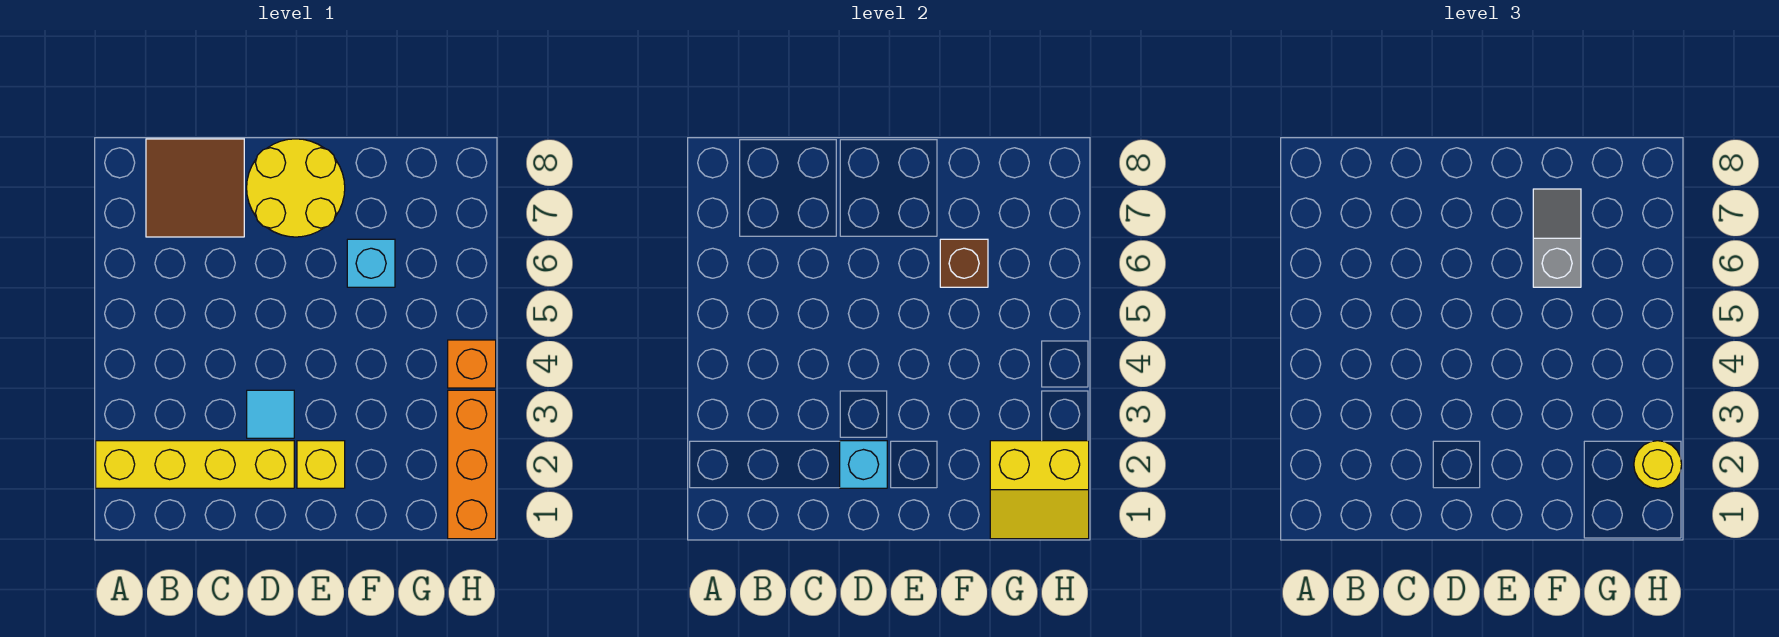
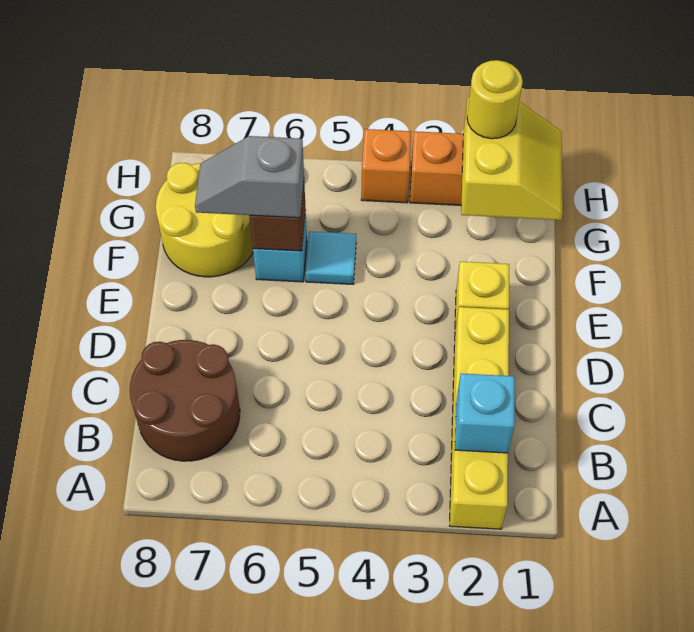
brown tile B7:C8 level 1 -> brown round brick B7:C8 level 1
cyan brick D2 level 2 -> cyan brick B2 level 2
cyan tile D3 level 1 -> cyan tile F5 level 1
yellow round brick D7:E8 level 1 -> yellow round brick F7:G8 level 1

